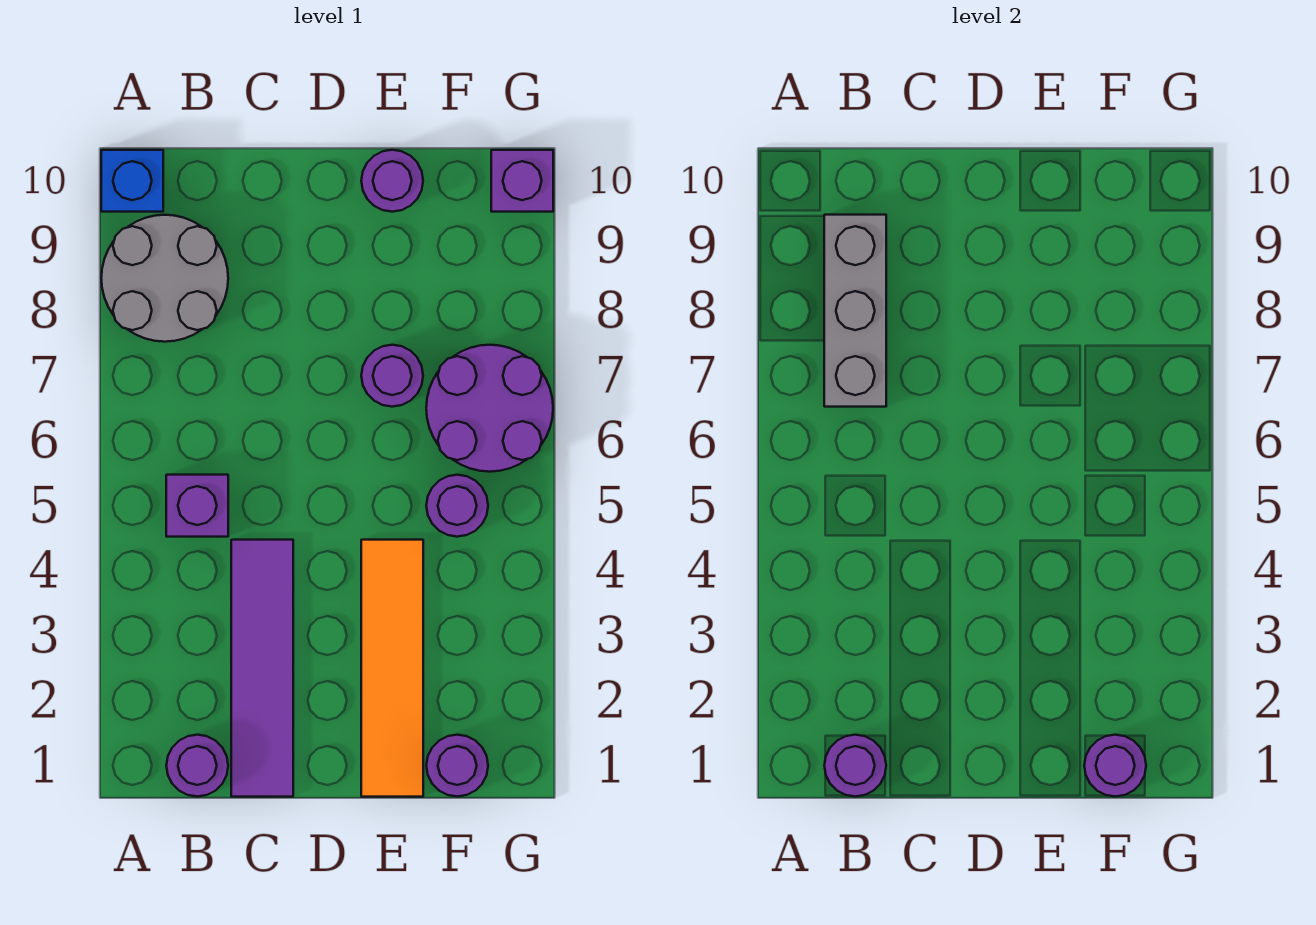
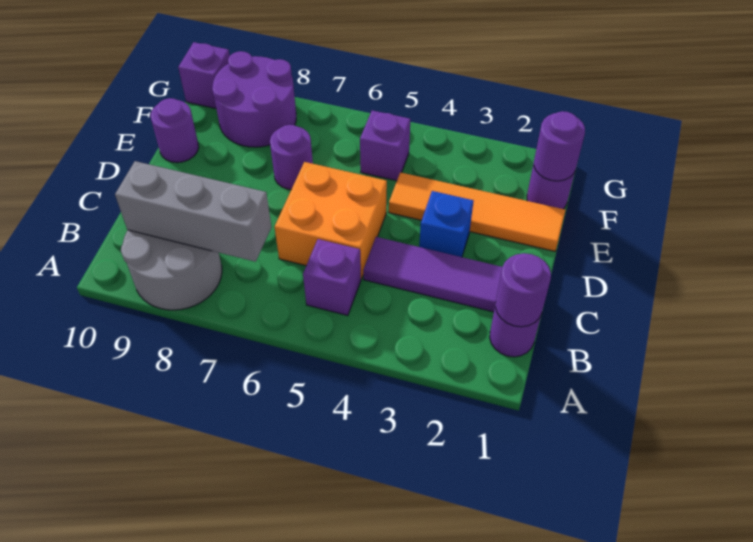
blue brick A10 level 1 -> blue brick D3 level 1
none -> orange brick C5:D6 level 1
purple round brick F5 level 1 -> purple brick F5 level 1
purple round brick F6:G7 level 1 -> purple round brick F8:G9 level 1

